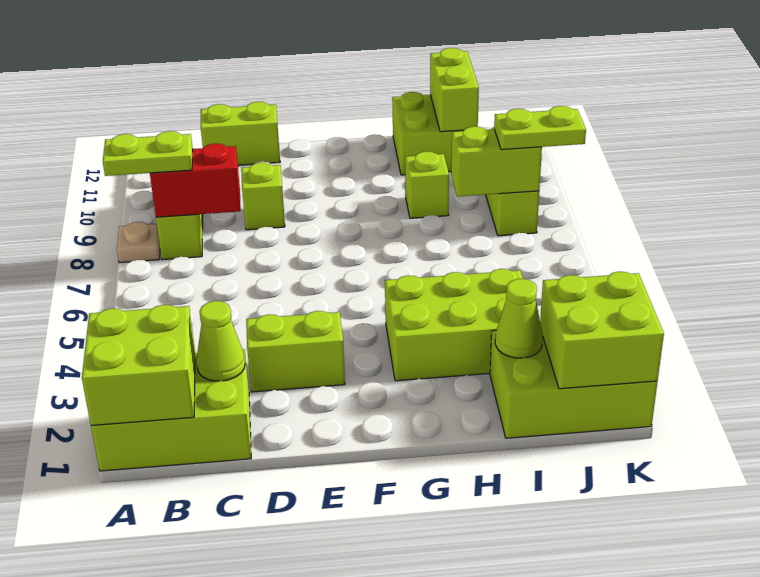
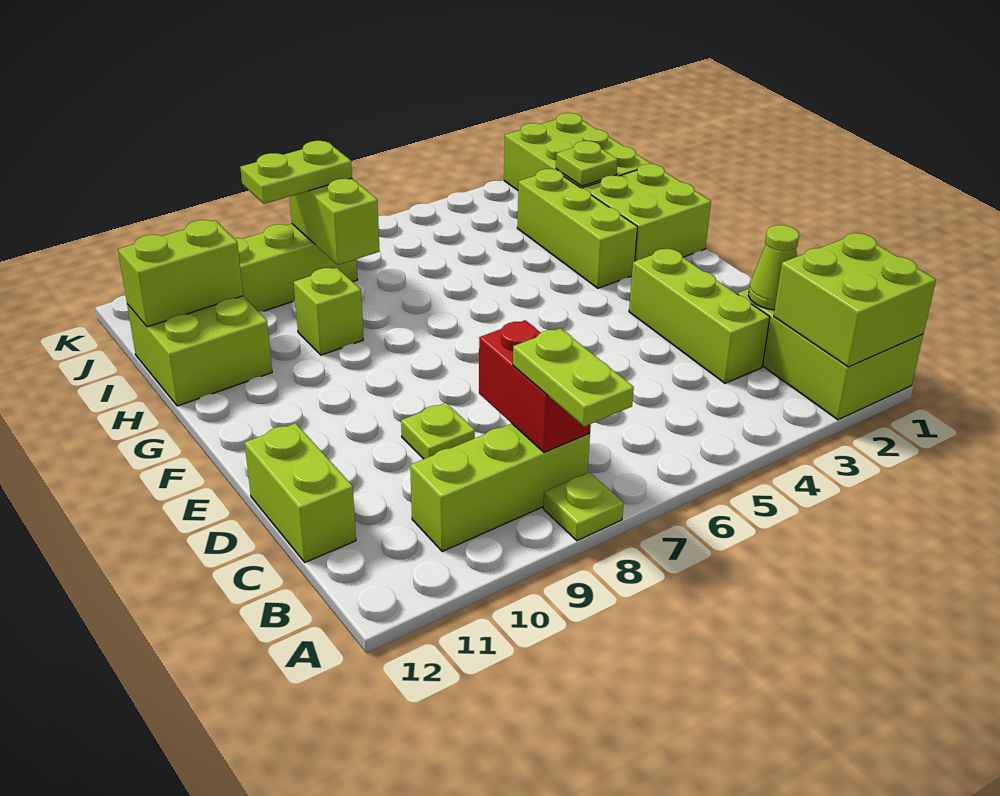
tan plate A8 level 1 -> lime plate A8 level 1
lime brick D3:E3 level 1 -> lime brick C3:E3 level 1
lime brick D9 level 1 -> lime plate D9 level 1
lime brick G3:I4 level 1 -> lime brick G3:I3 level 1
lime cone I2 level 2 -> lime plate I2 level 2
lime brick J1:K2 level 2 -> lime brick G1:H2 level 1
lime plate J8:K8 level 3 -> lime plate J8:J9 level 3

